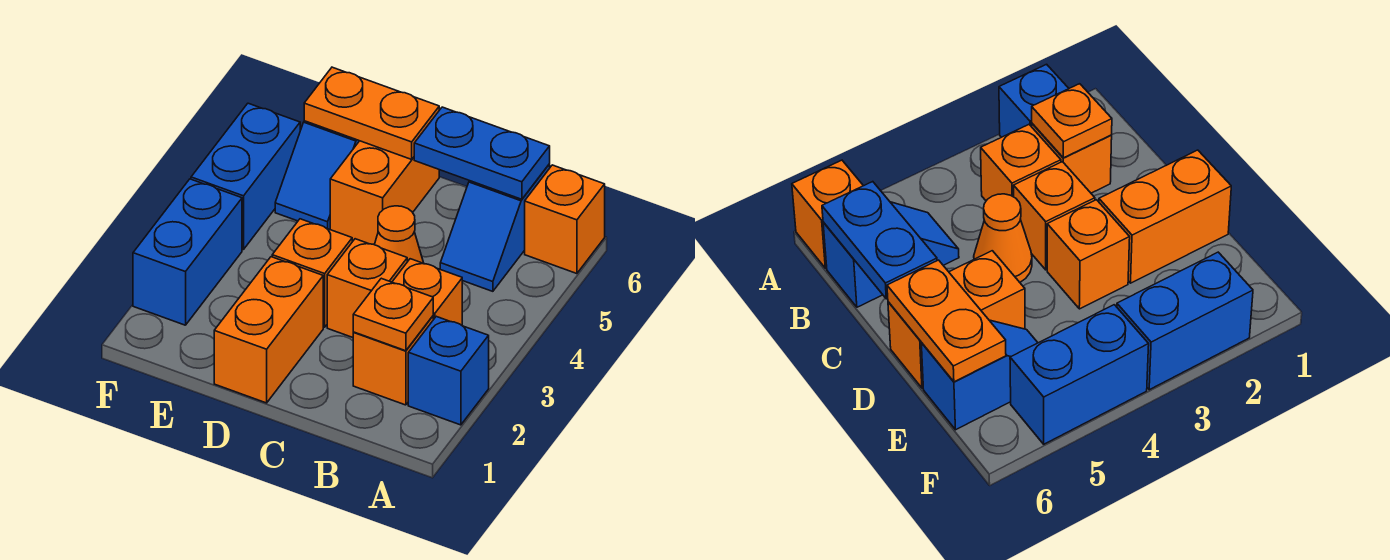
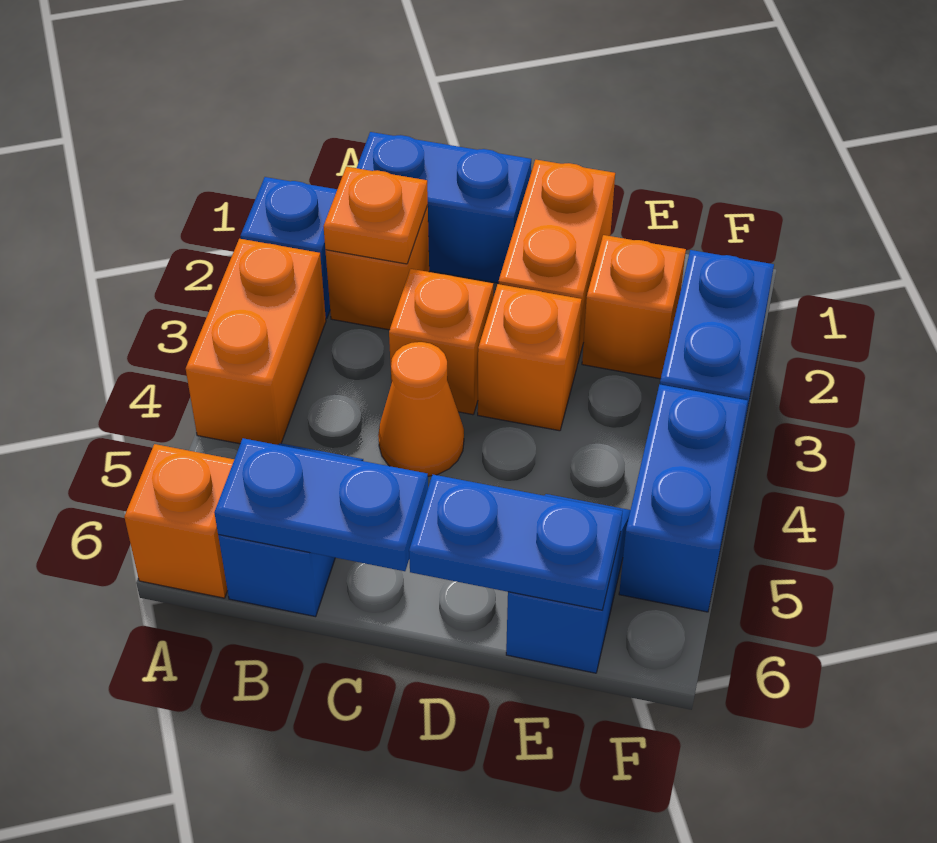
none -> blue brick B1:C1 level 1
orange brick B3 level 1 -> orange brick E2 level 1
orange brick D5:D6 level 1 -> orange brick A3:A4 level 1
orange plate D6:E6 level 2 -> blue plate D6:E6 level 2

